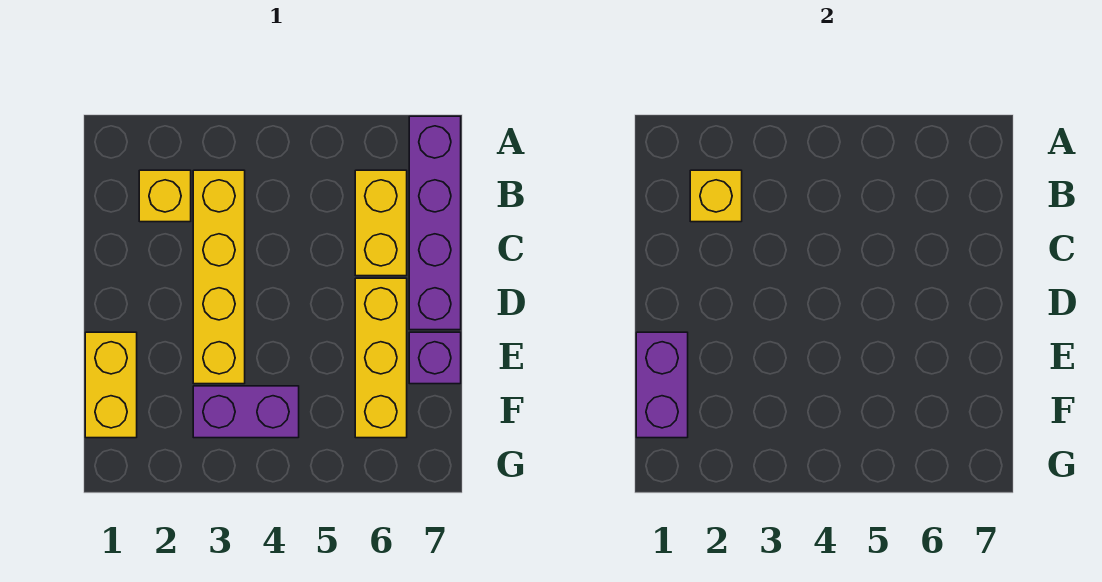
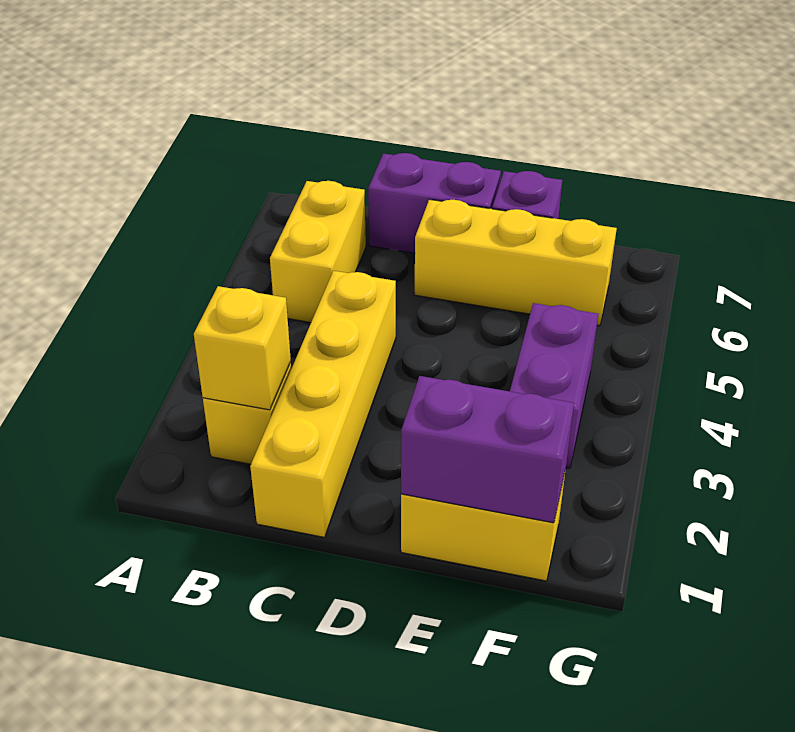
purple brick A7:D7 level 1 -> purple brick C7:D7 level 1
yellow brick B3:E3 level 1 -> yellow brick C1:C4 level 1
yellow brick B6:C6 level 1 -> yellow brick B5:B6 level 1

